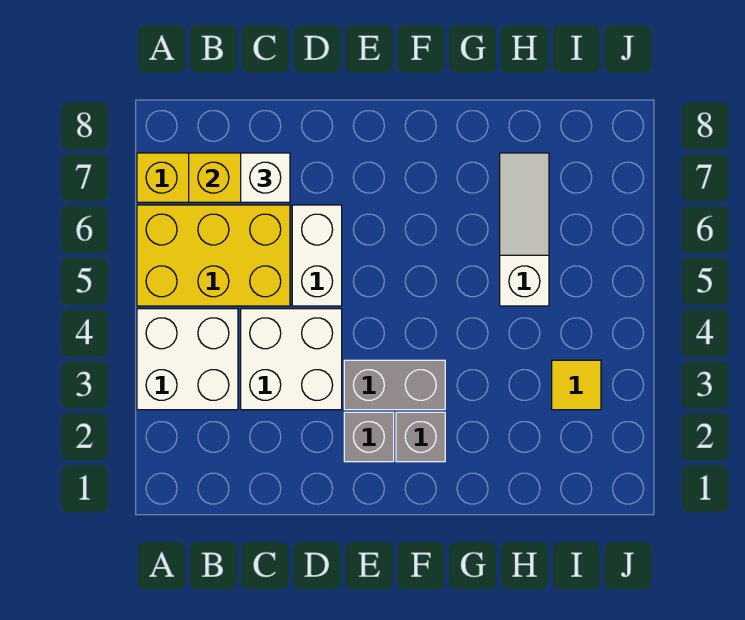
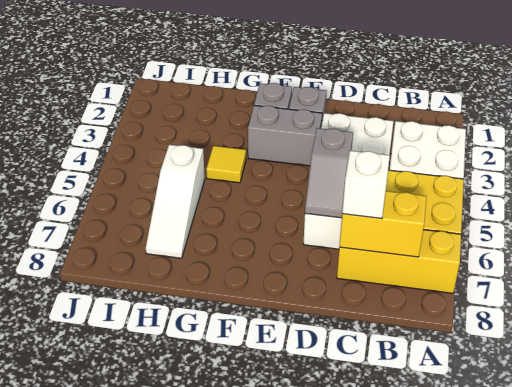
none -> grey slope D5:D6 level 2 top 5
yellow tile I3 level 1 -> yellow tile G4 level 1

